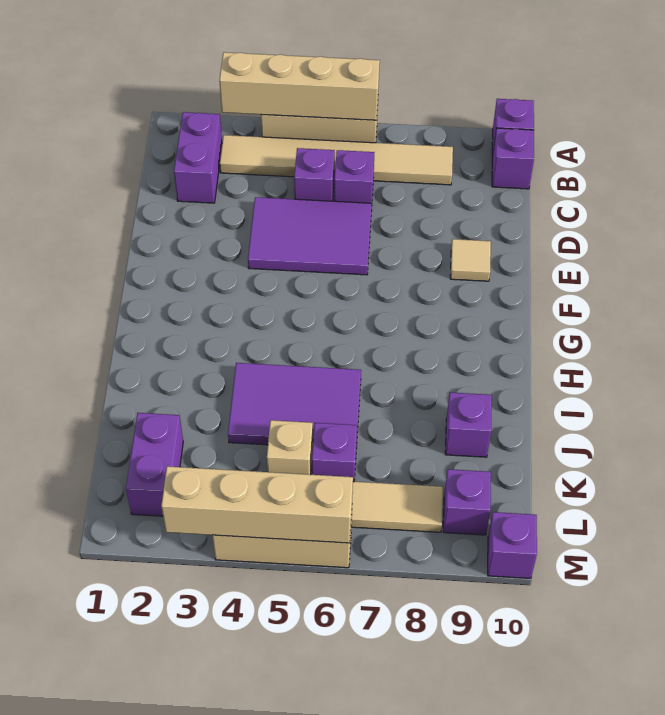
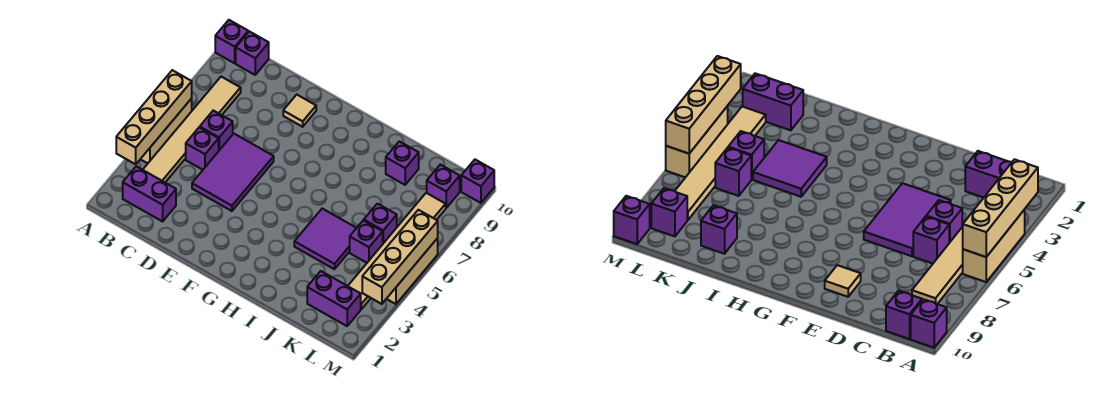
purple tile I4:J6 level 1 -> purple tile I4:J5 level 1
tan brick K5 level 1 -> purple brick K5 level 1

